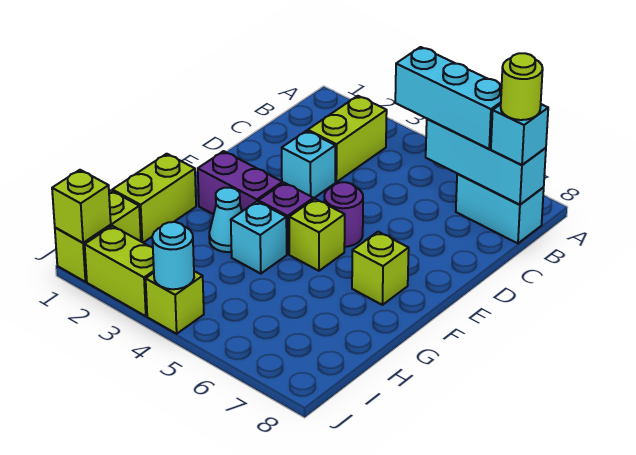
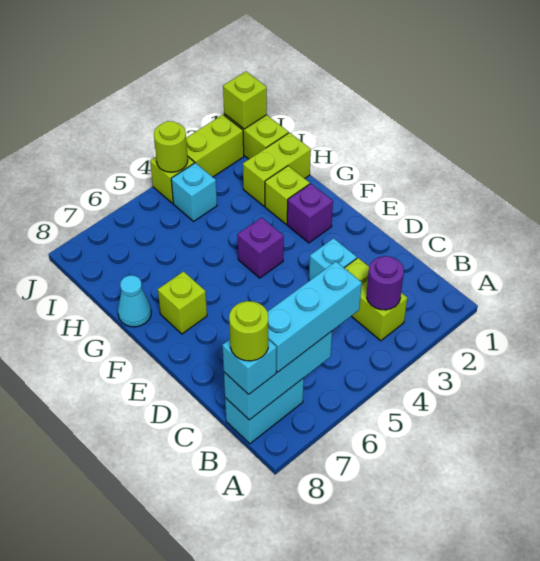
purple round brick E5 level 1 -> purple round brick B3 level 2
purple brick F2:F3 level 1 -> purple brick F2 level 1
lime brick F5 level 1 -> lime brick G2 level 1
lime brick G1:H1 level 1 -> lime brick H1:H2 level 1
cyan cone G3 level 1 -> cyan cone G8 level 1
cyan brick G4 level 1 -> cyan brick I4 level 1
cyan round brick J4 level 2 -> lime round brick J4 level 2

